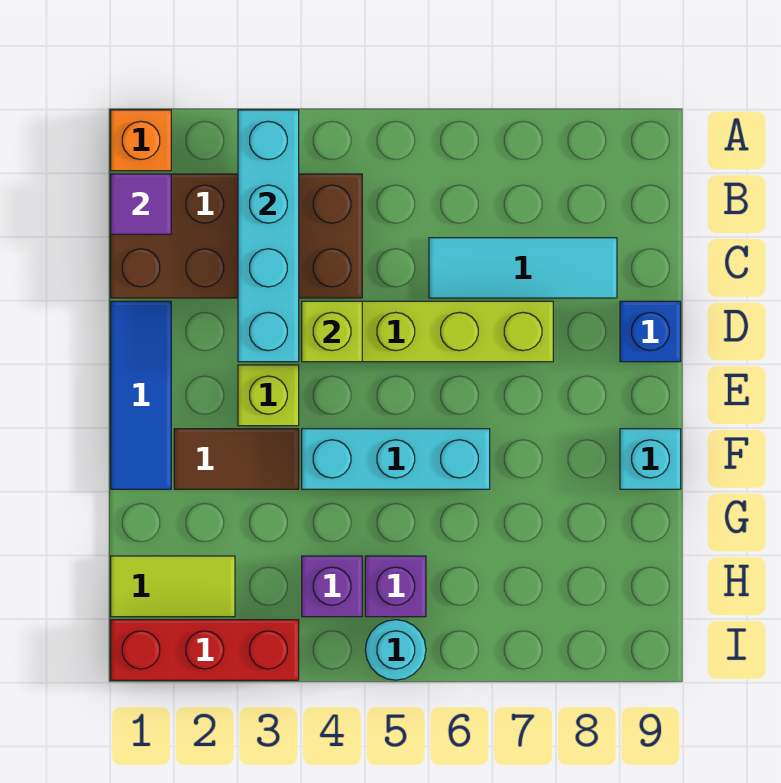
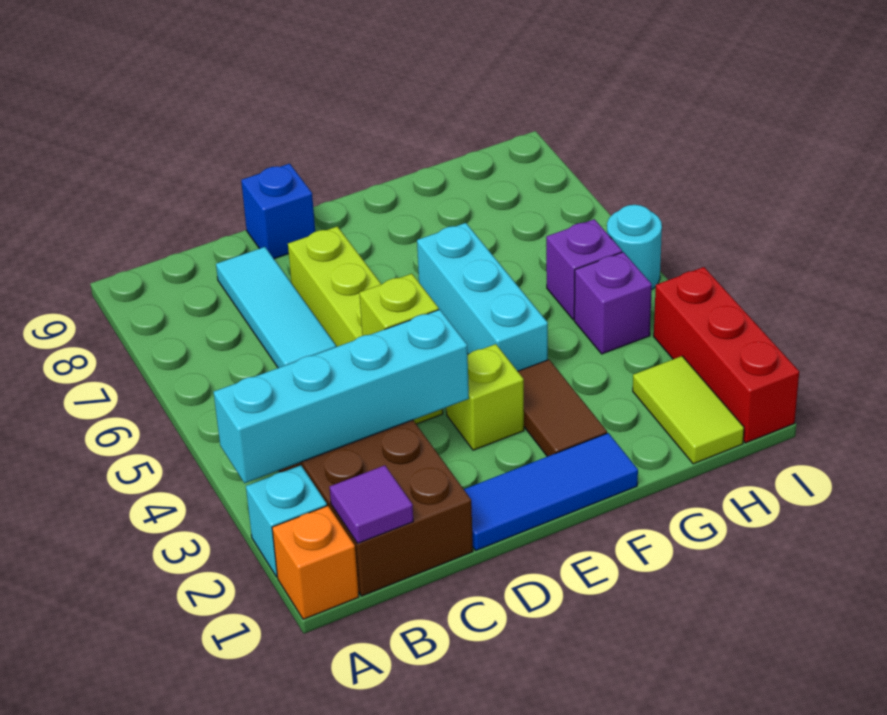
cyan brick F9 level 1 -> cyan brick A2 level 1

